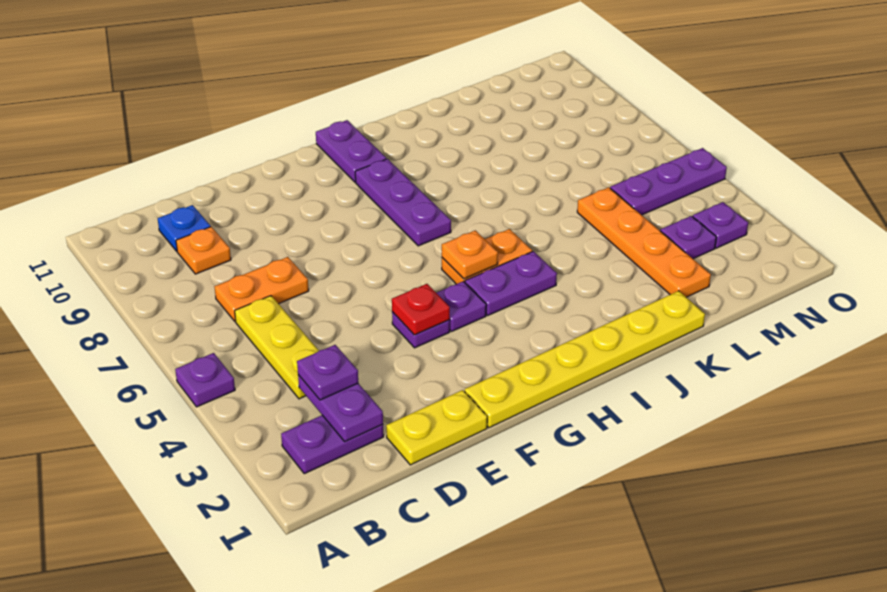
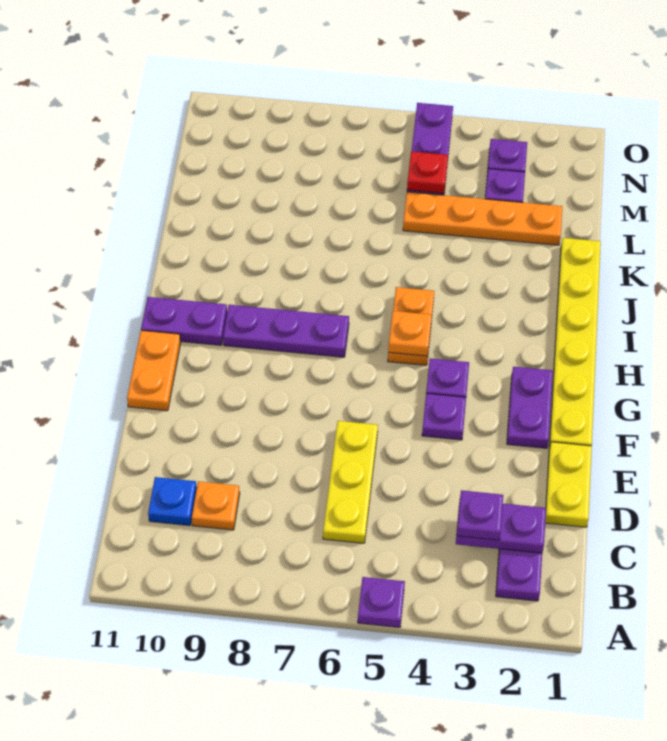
yellow plate C4:C6 level 1 -> yellow plate C6:E6 level 1
orange plate C7:D7 level 1 -> orange plate F11:G11 level 1
red plate F4 level 2 -> red plate M5 level 2
purple plate H4:I4 level 1 -> purple plate F2:G2 level 1

